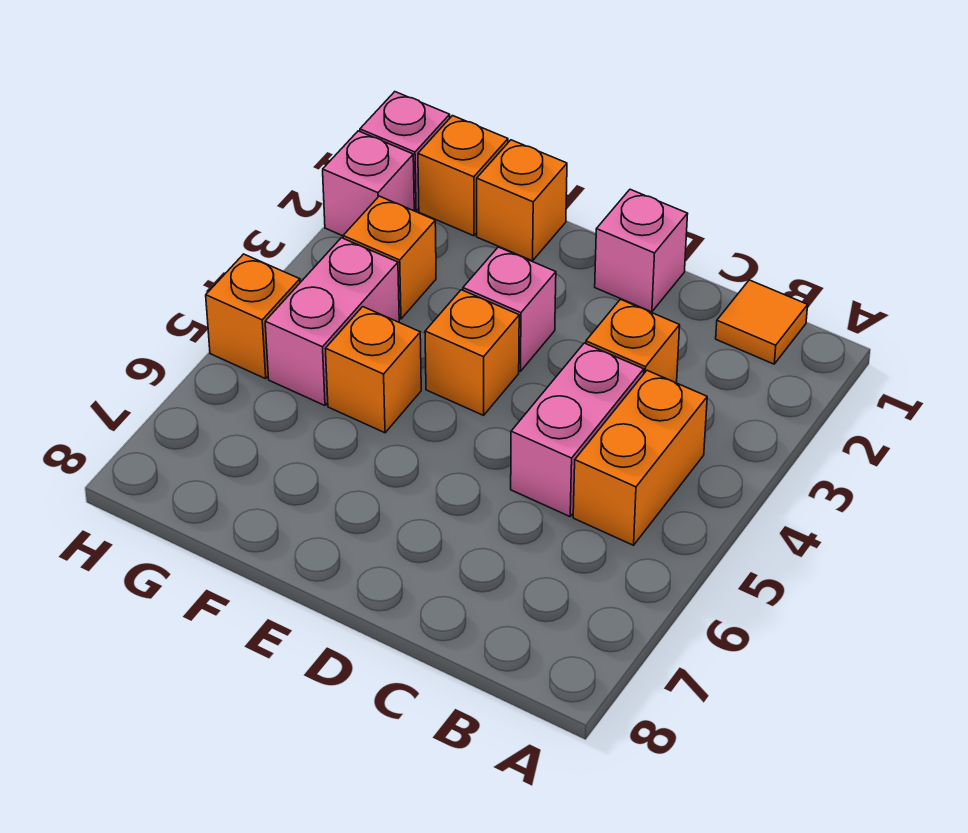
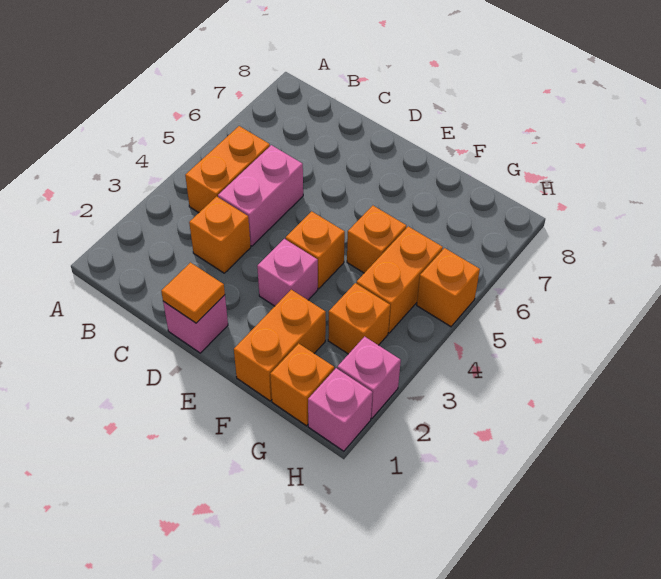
orange tile B1 level 1 -> orange tile D1 level 2
orange brick F1 level 1 -> orange brick F1:F2 level 1
pink brick G4:G5 level 1 -> orange brick G4:G5 level 1

